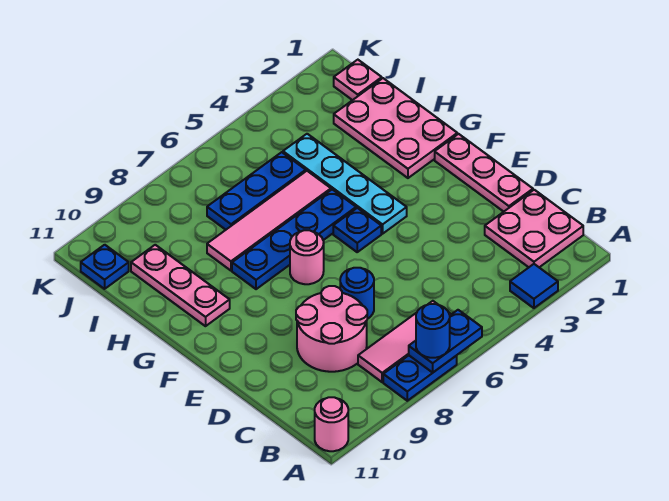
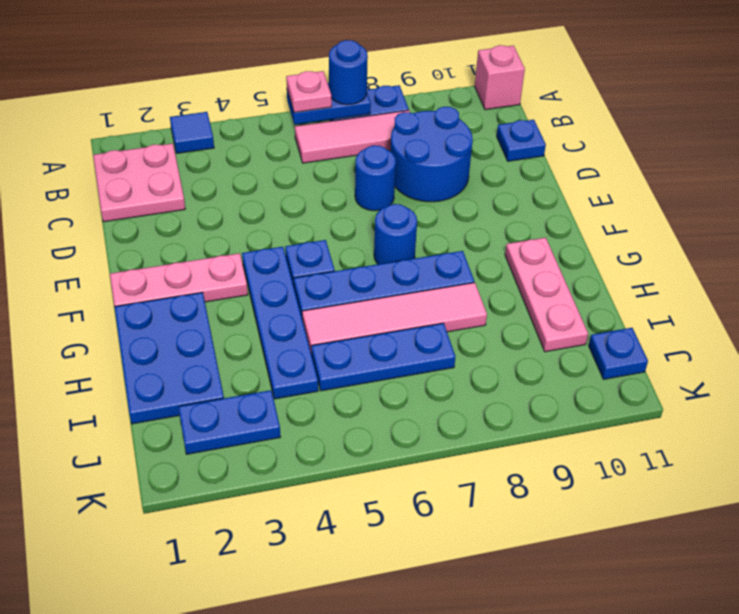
pink round brick A11 level 1 -> pink brick A11 level 1
pink round brick C8:D9 level 1 -> blue round brick C8:D9 level 1
none -> blue plate C11 level 1
pink plate D1:F1 level 1 -> pink plate F1:F3 level 1
cyan plate F4:I4 level 1 -> blue plate F4:I4 level 1
pink round brick F7 level 1 -> blue round brick F7 level 1
pink plate G1:I2 level 1 -> blue plate G1:I2 level 1
pink plate J1 level 1 -> pink plate A6 level 3
none -> blue plate J2:J3 level 1

